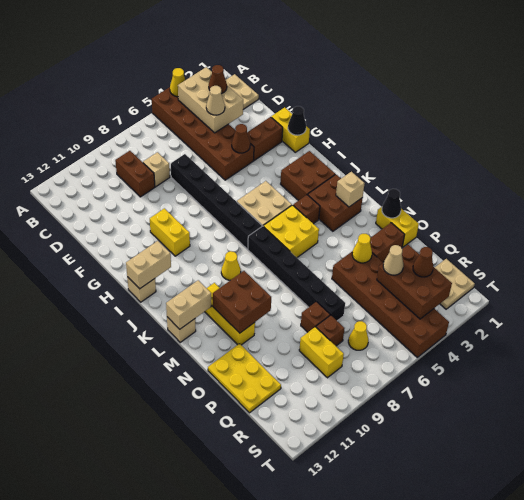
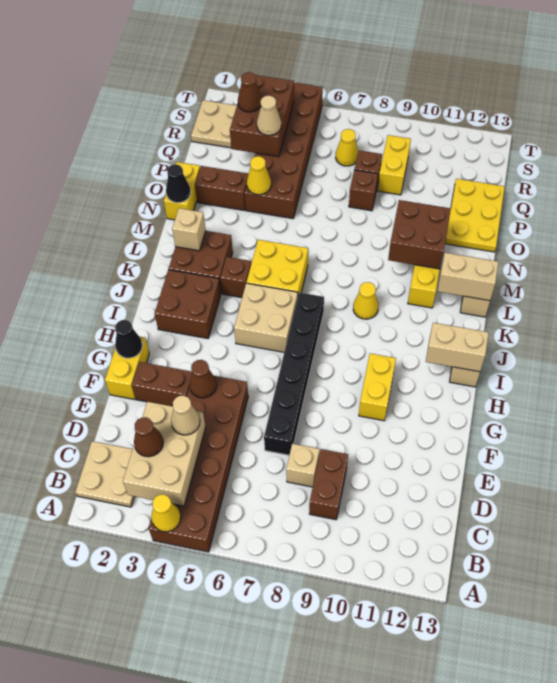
black brick K7:P7 level 1 -> none

